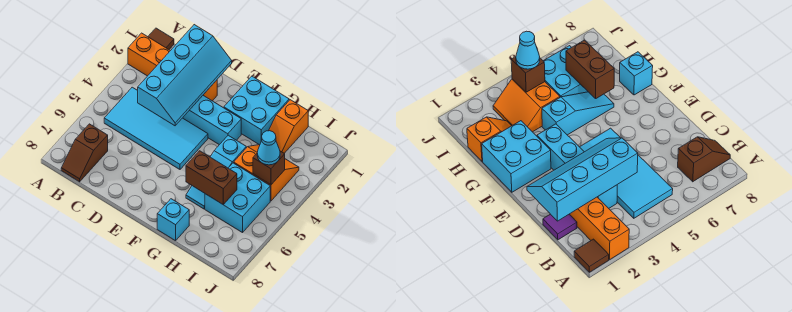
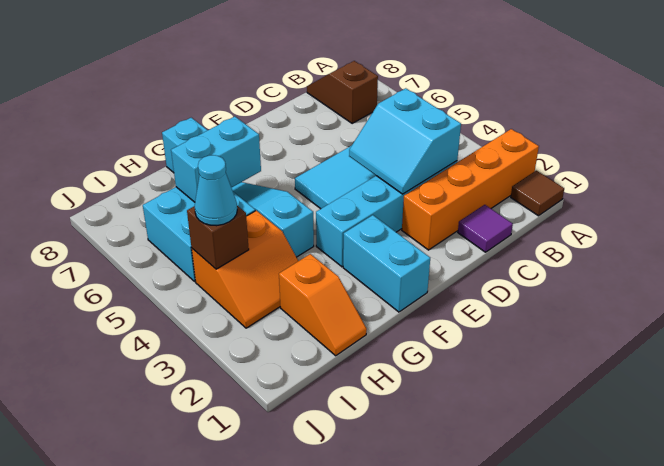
cyan slope C1:D4 level 2 top C -> cyan slope C3:D4 level 2 top C
cyan brick F1:G2 level 1 -> cyan brick F1:F2 level 1
brown brick G6:H6 level 2 -> cyan brick G6:H6 level 2
orange slope H1:H2 level 1 top 1 -> orange slope H1:H2 level 1 top 2

